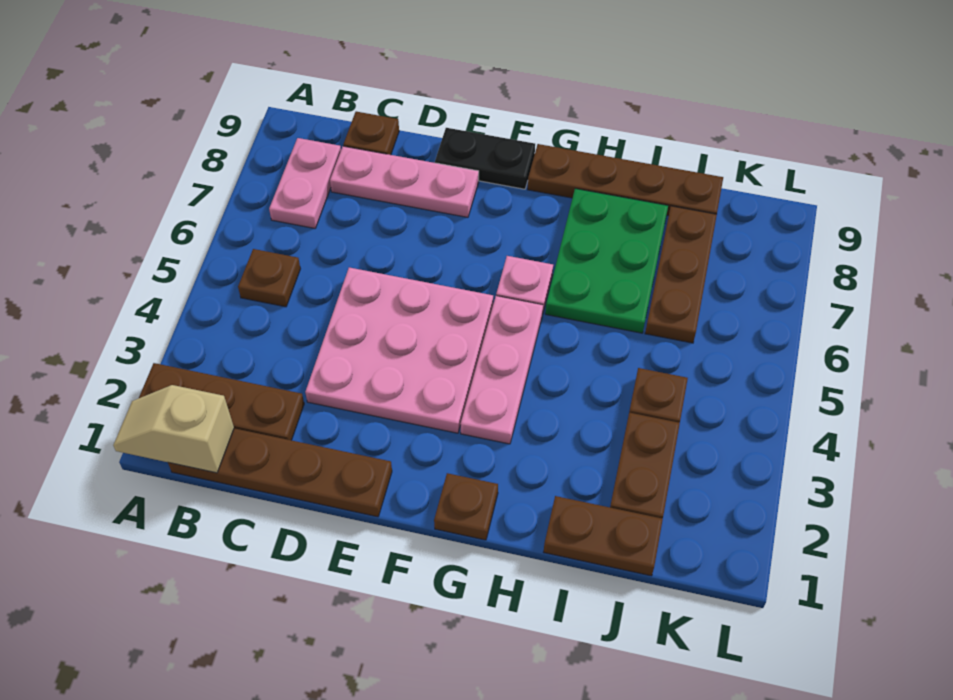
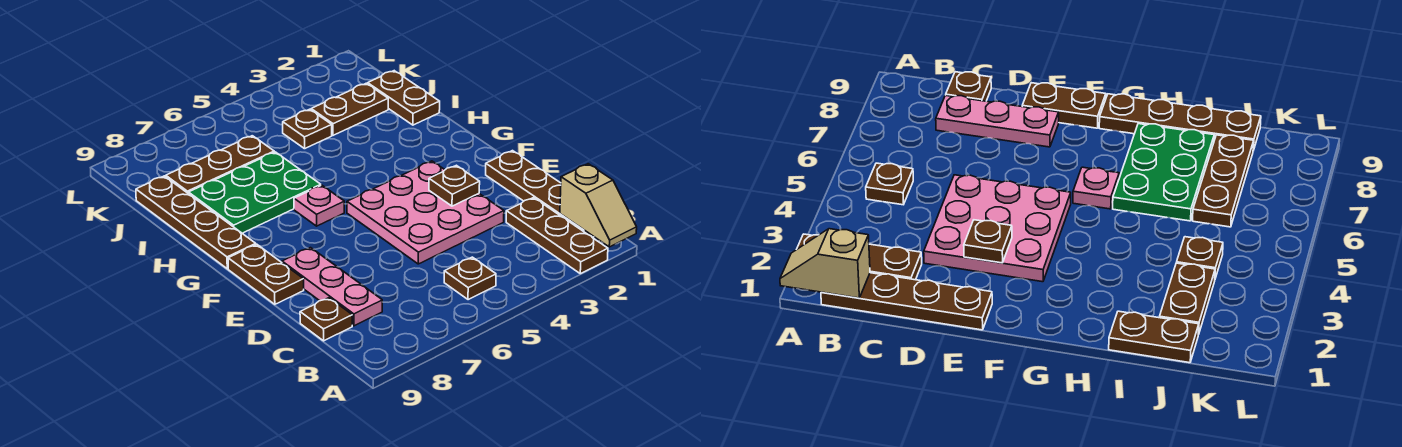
pink plate B7:B8 level 1 -> none
black plate E9:F9 level 1 -> brown plate E9:F9 level 1
brown plate G1 level 1 -> brown plate E3 level 2
pink plate G3:G5 level 1 -> none

